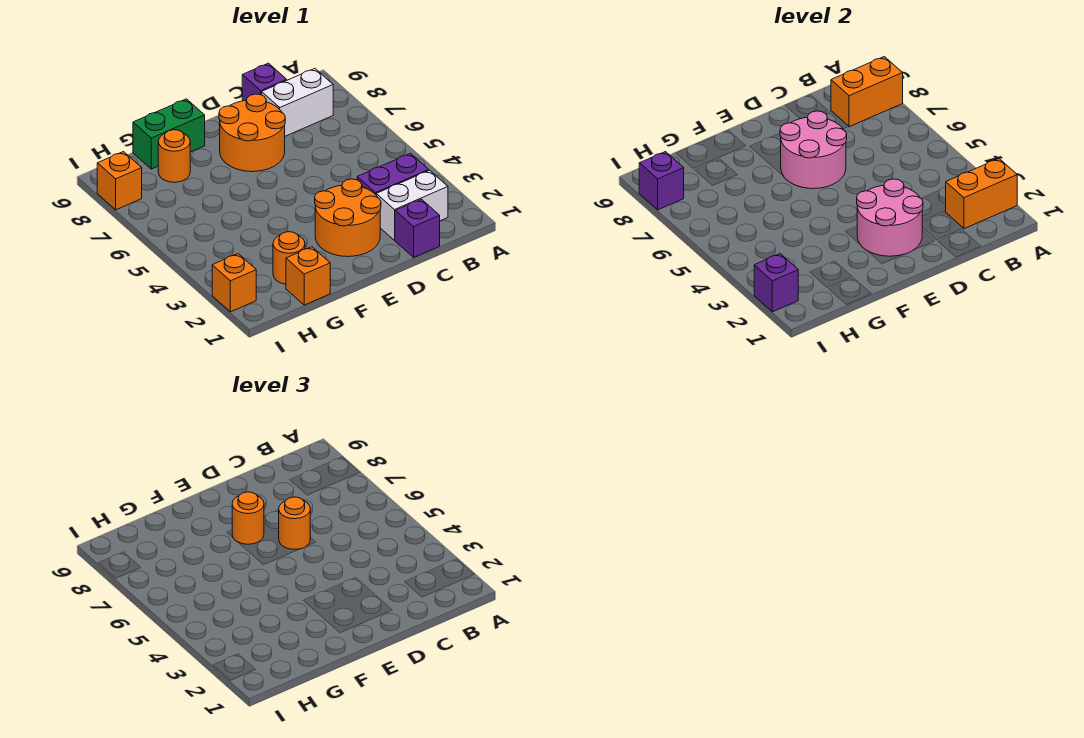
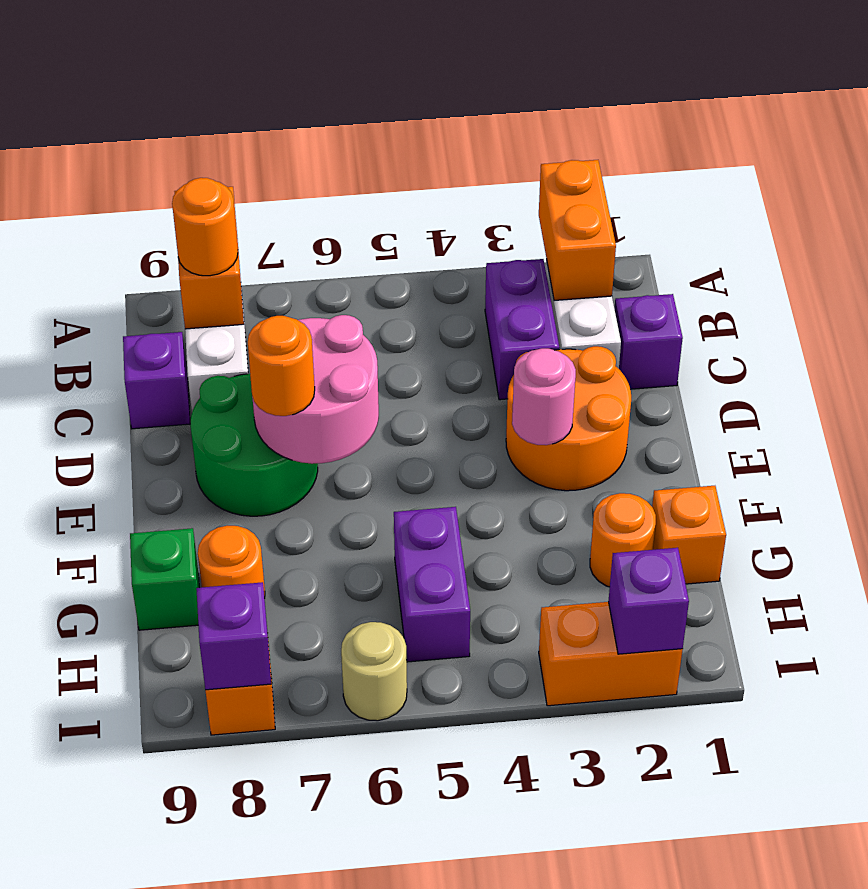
pink round brick D2:E3 level 2 -> pink round brick E3 level 2
orange round brick D6 level 3 -> orange round brick B8 level 3
orange round brick D7:E8 level 1 -> green round brick D7:E8 level 1
green brick F9:G9 level 1 -> green brick G9 level 1
none -> purple brick G5:H5 level 1
orange brick I2 level 1 -> orange brick I2:I3 level 1
none -> tan round brick I6 level 1

